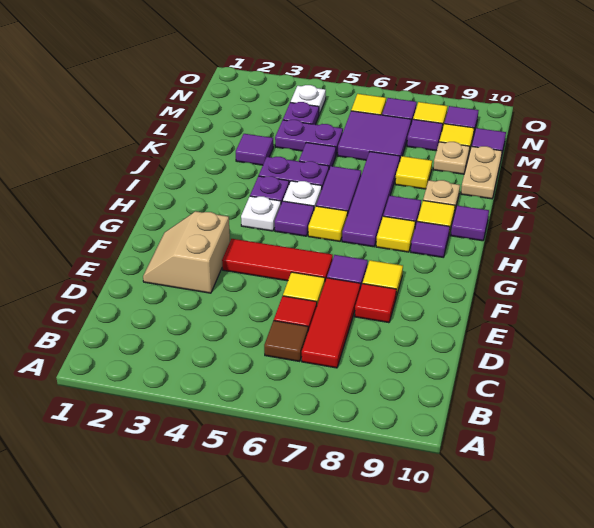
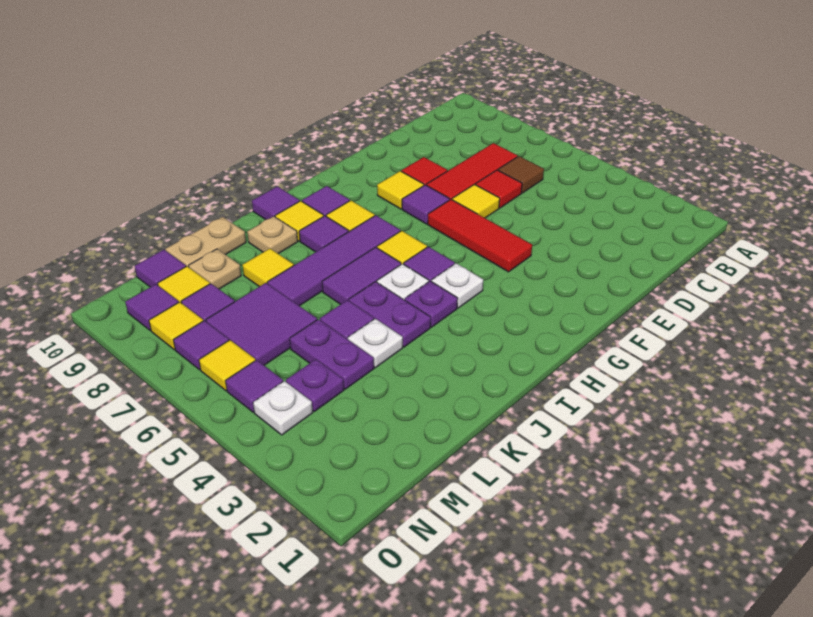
tan slope E2:F3 level 1 top 3 -> none
purple tile K3 level 1 -> purple tile N5 level 1
none -> white plate K4 level 1

